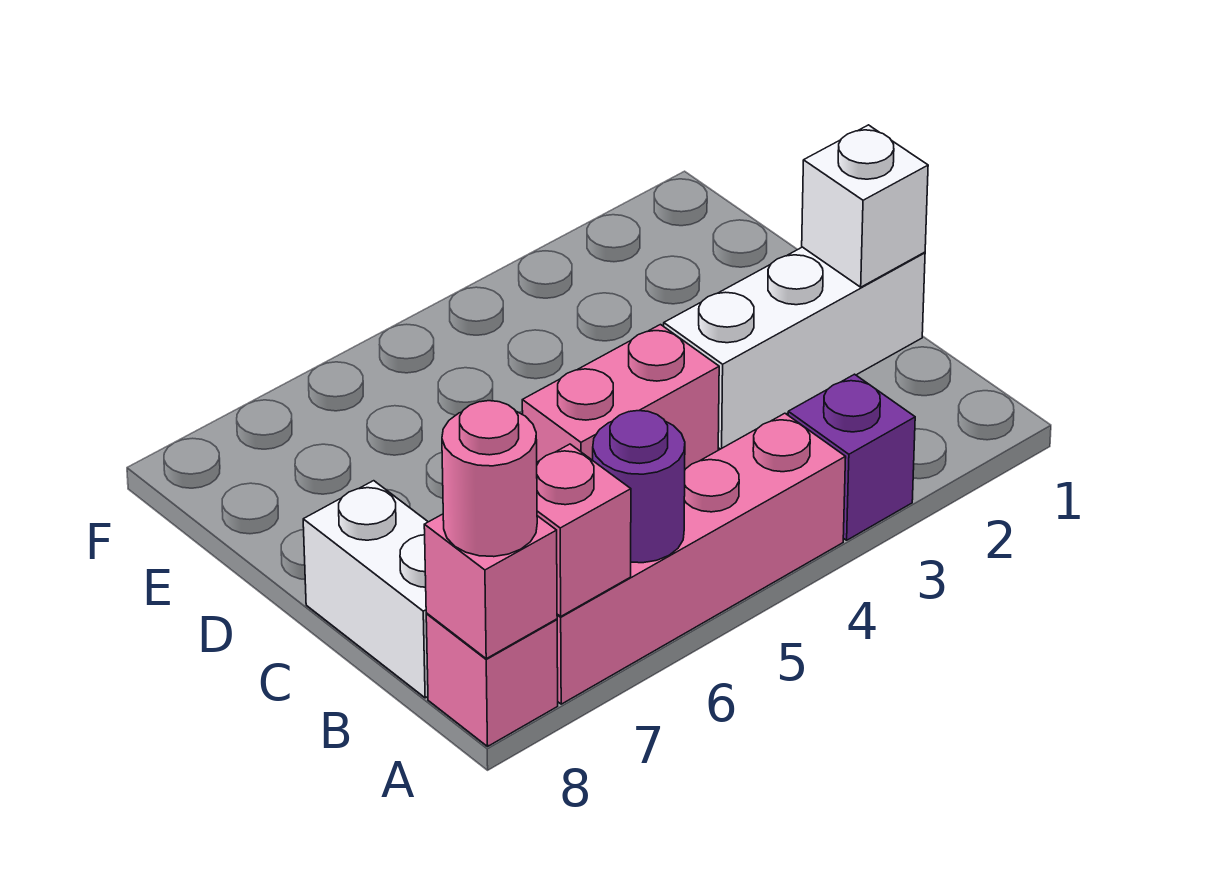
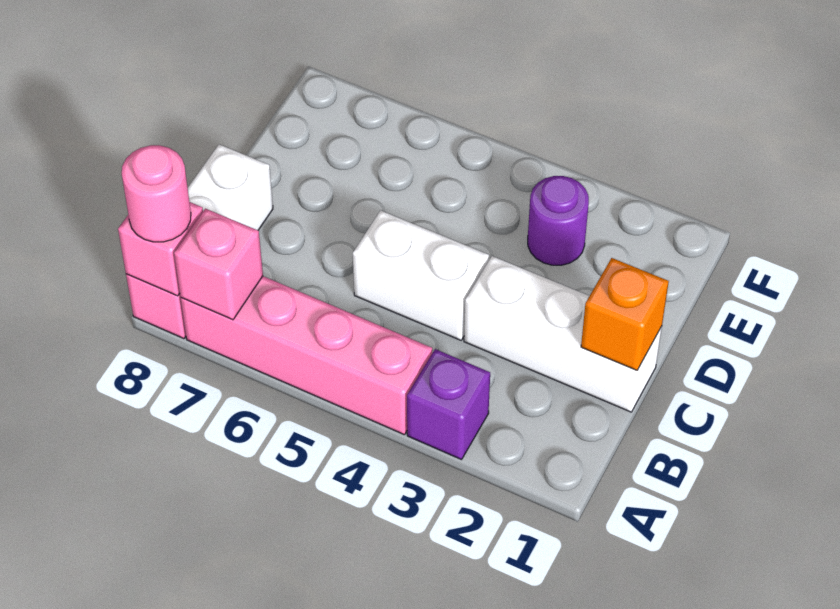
purple round brick A6 level 2 -> purple round brick E3 level 1
white brick C1 level 2 -> orange brick C1 level 2
pink brick C4:C5 level 1 -> white brick C4:C5 level 1

